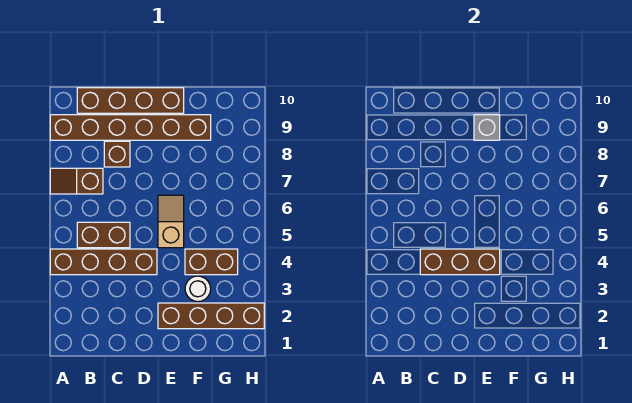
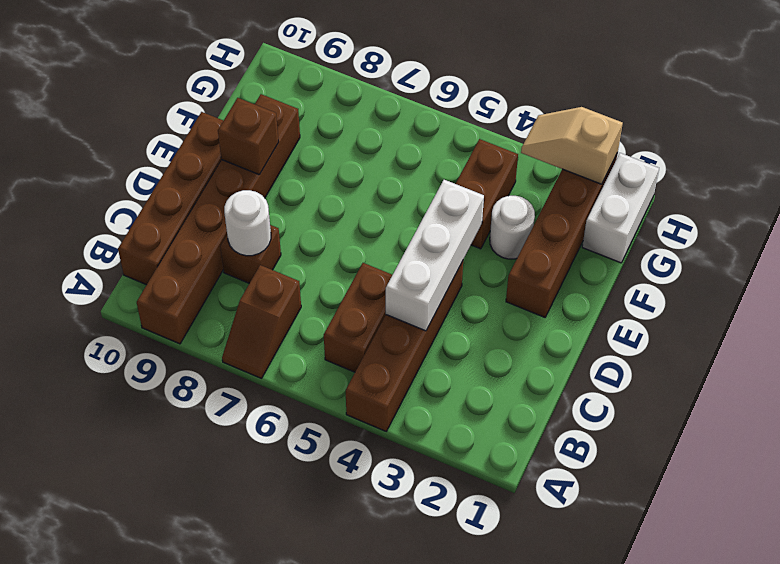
brown brick C4:E4 level 2 -> white brick C4:E4 level 2
none -> white round brick C8 level 2
tan slope E5:E6 level 1 top 5 -> tan slope H2:H3 level 2 top 2
grey brick E9 level 2 -> brown brick E9 level 2
none -> white brick G1:H1 level 1

